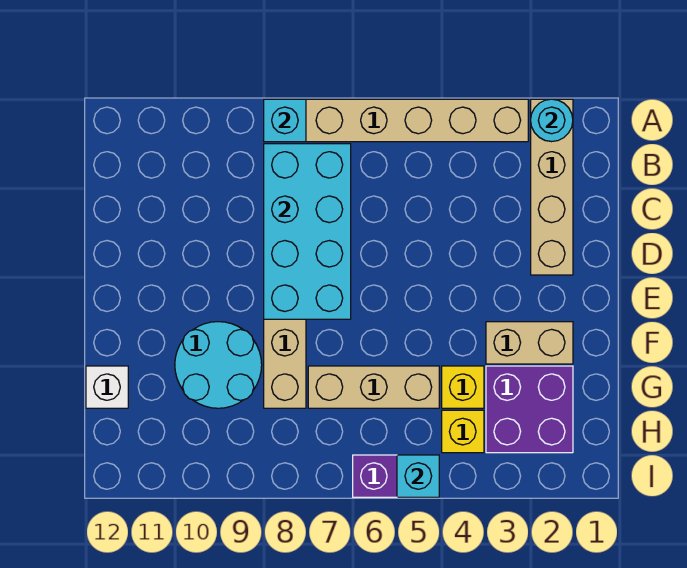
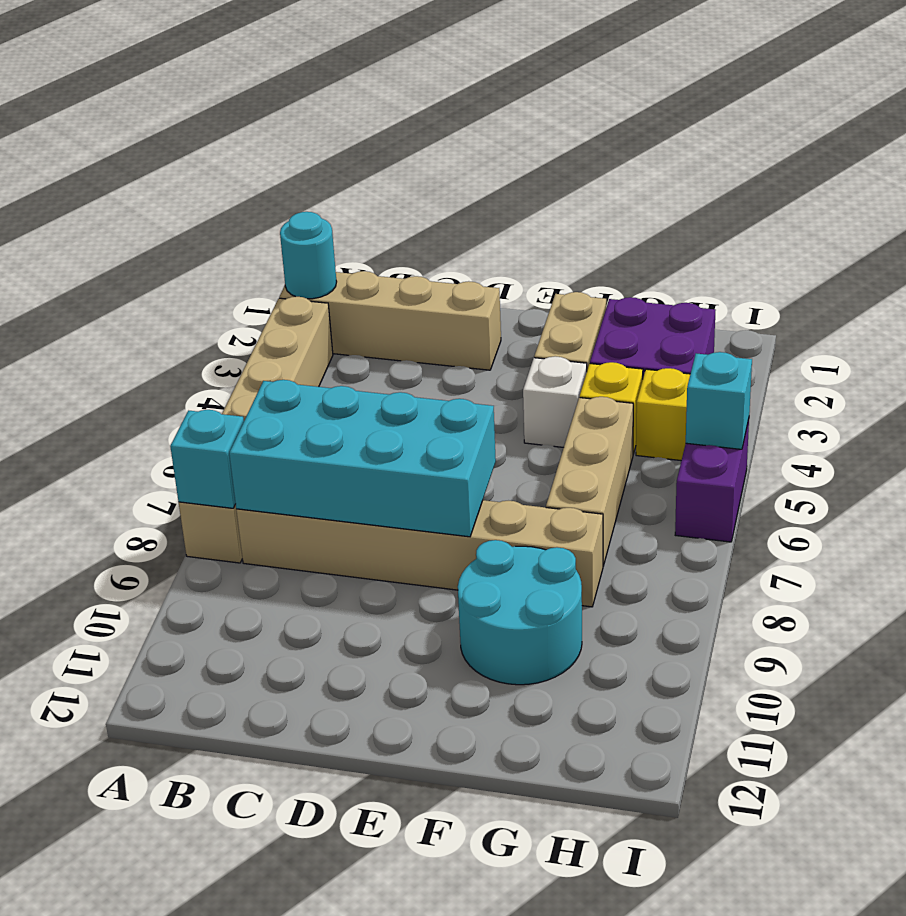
white brick G12 level 1 -> white brick F4 level 1

